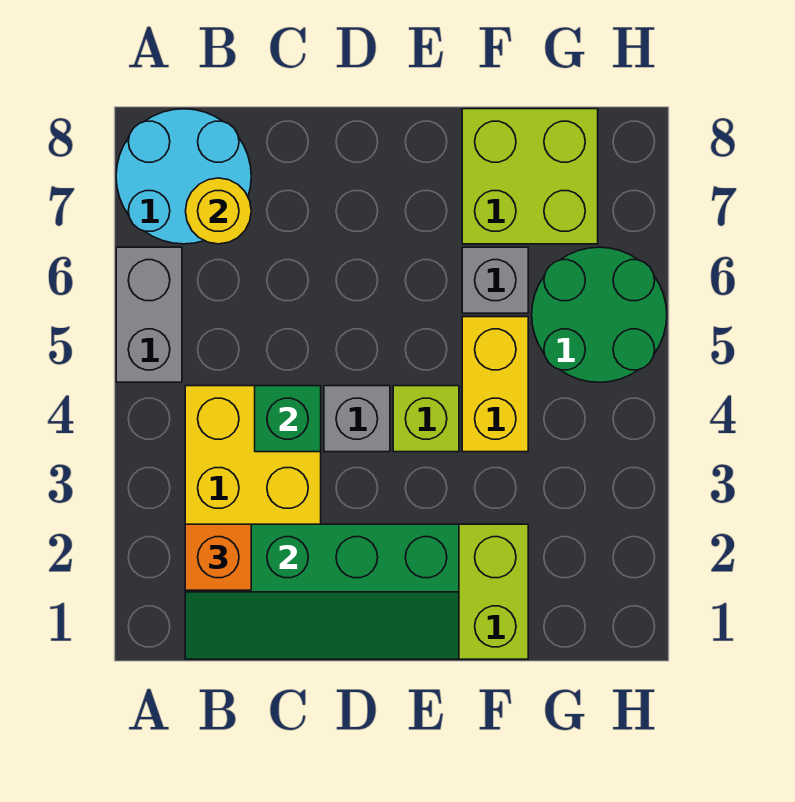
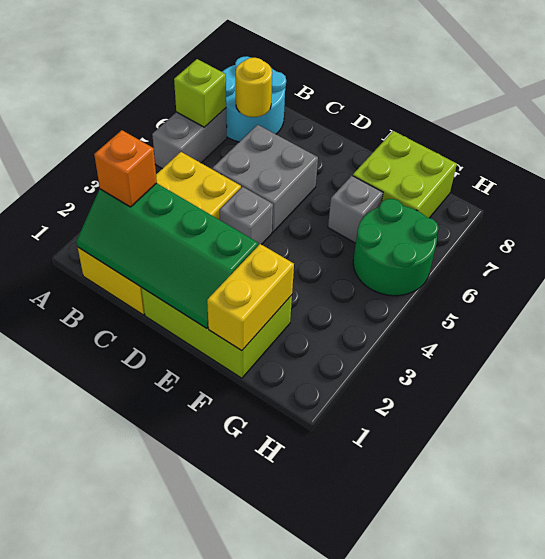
green brick C4 level 2 -> none
none -> grey brick C5:D6 level 1
lime brick E4 level 1 -> lime brick A6 level 2
yellow brick F4:F5 level 1 -> yellow brick F1:F2 level 2

